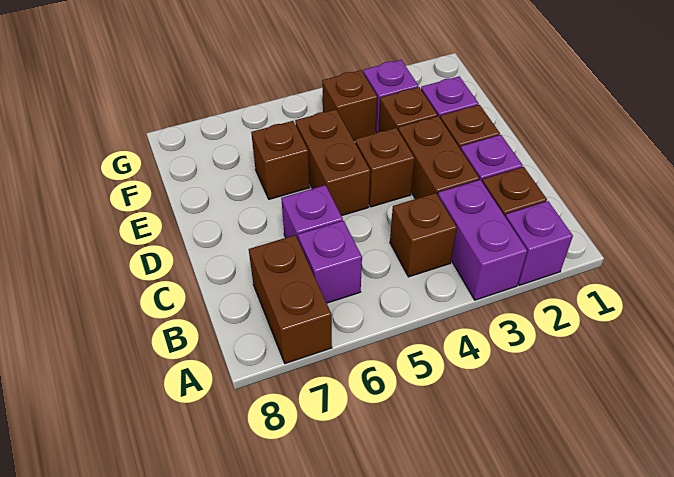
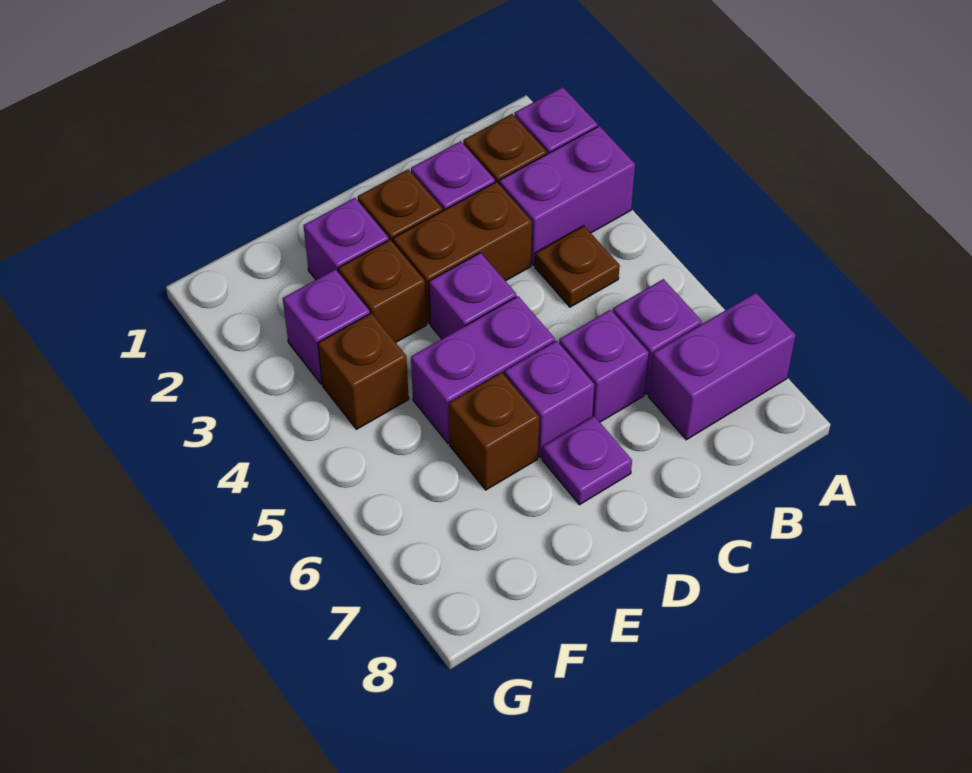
brown brick A7:B7 level 1 -> purple brick A7:B7 level 1
brown brick B4 level 1 -> brown plate B4 level 1
brown brick D4 level 1 -> purple brick D4 level 1
brown brick D5:E5 level 1 -> purple brick D5:E5 level 1
none -> purple brick D6 level 1
none -> purple plate D7 level 1

